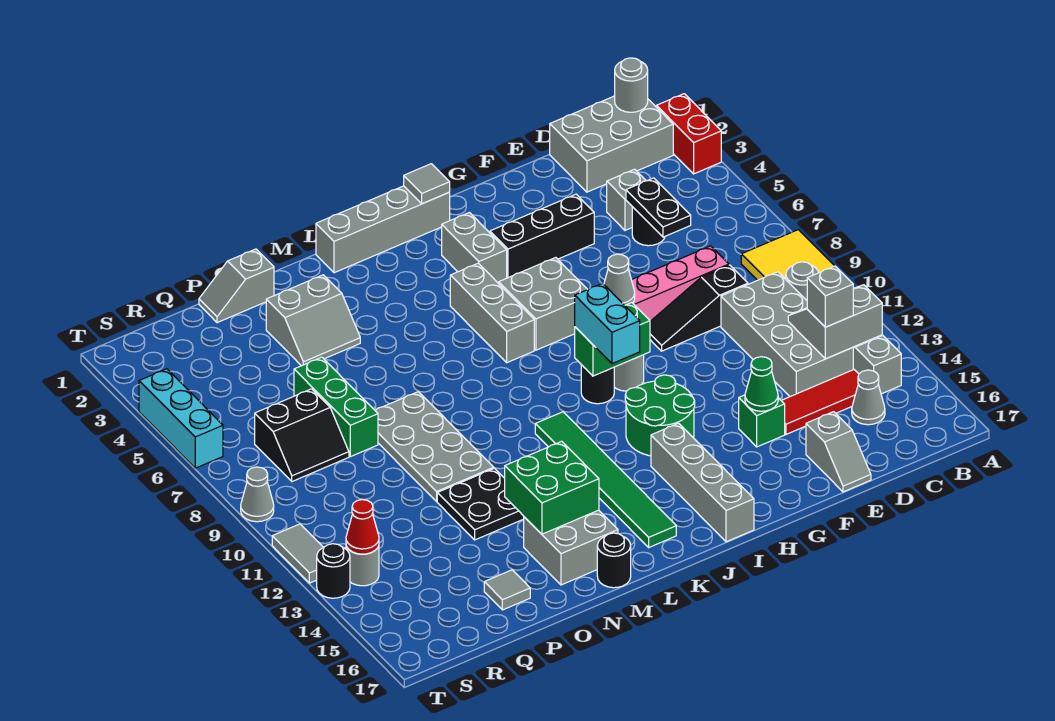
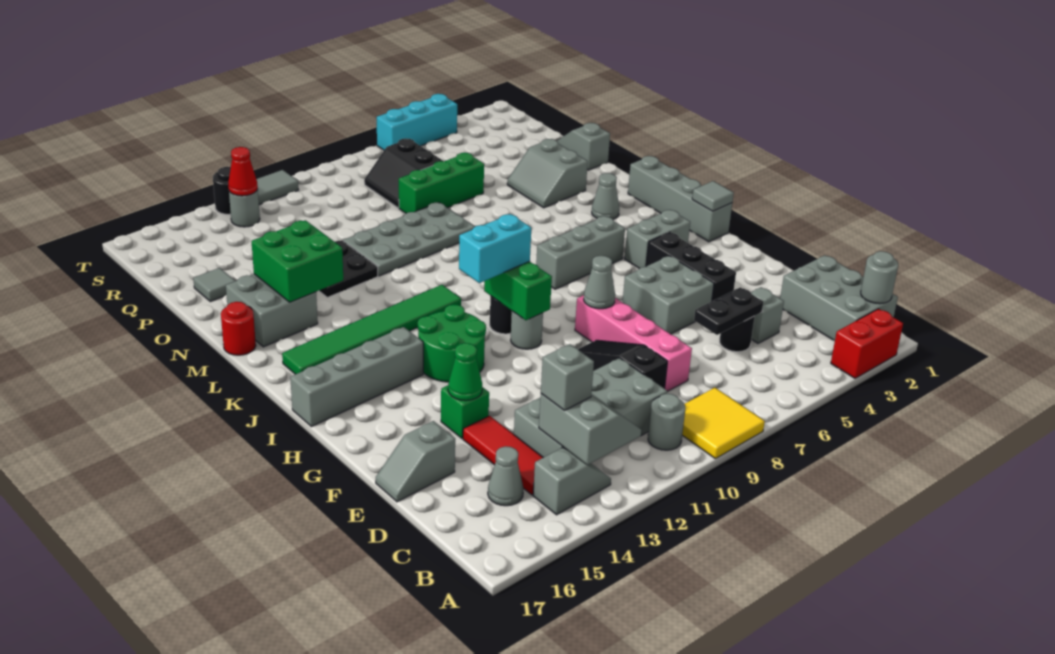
grey brick H6:I7 level 1 -> grey brick F5:G6 level 1
black round brick M17 level 1 -> red round brick M17 level 1
grey cone T9 level 1 -> grey cone L3 level 1

